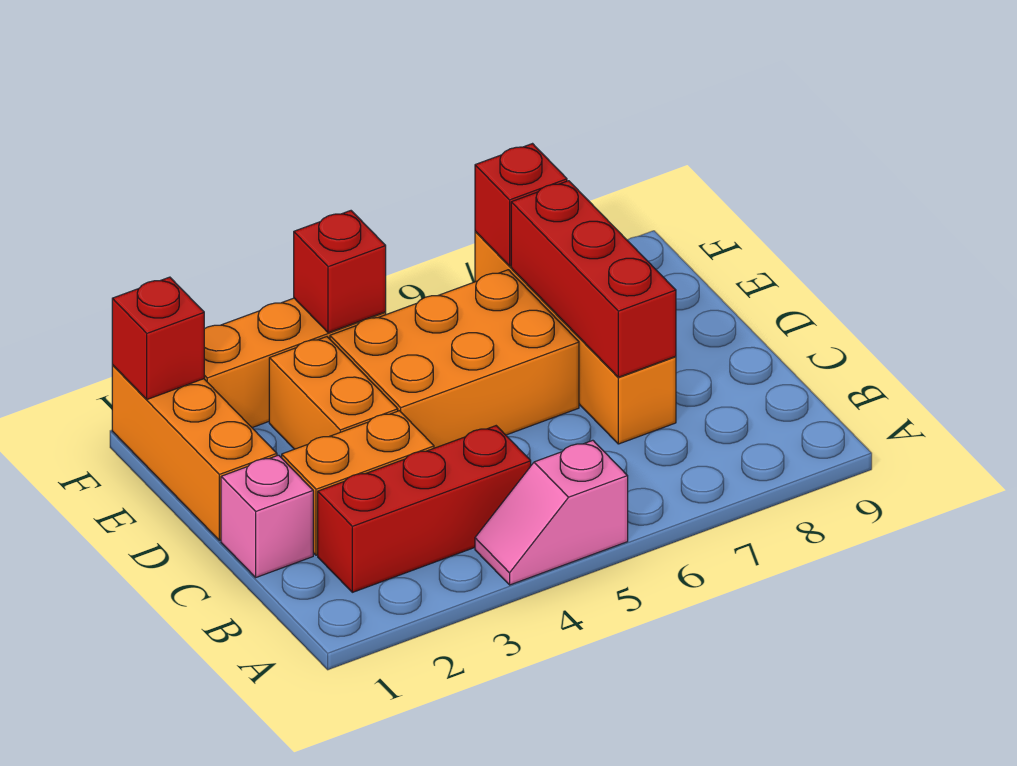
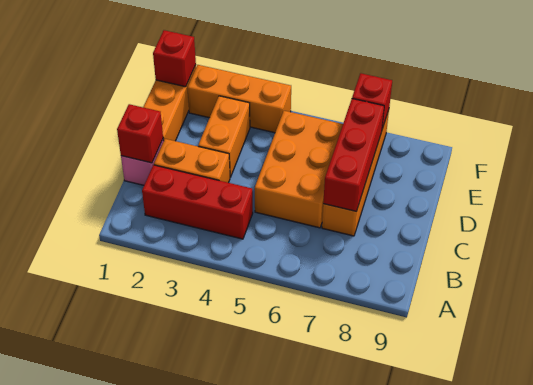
pink slope A4:A5 level 1 top 5 -> none
orange brick D4:E6 level 1 -> orange brick C5:E6 level 1
red brick F4 level 2 -> red brick C1 level 2

